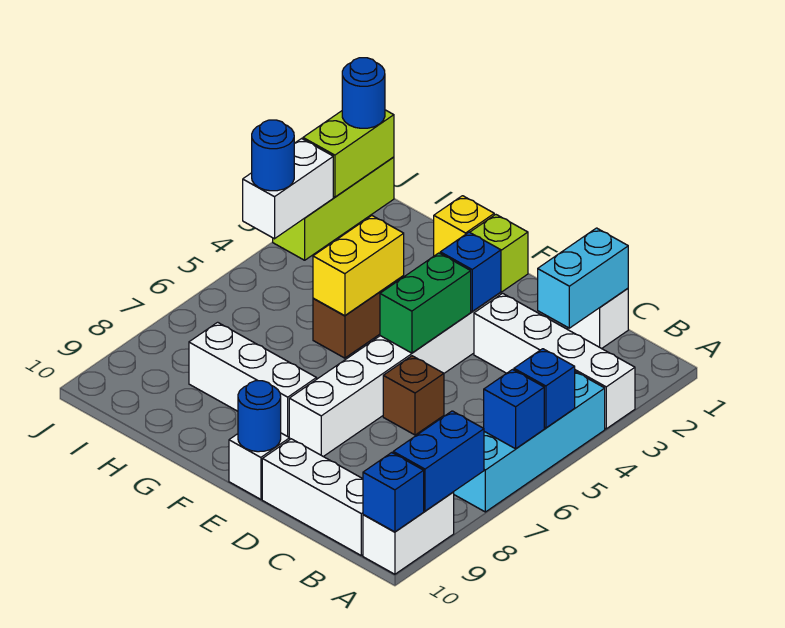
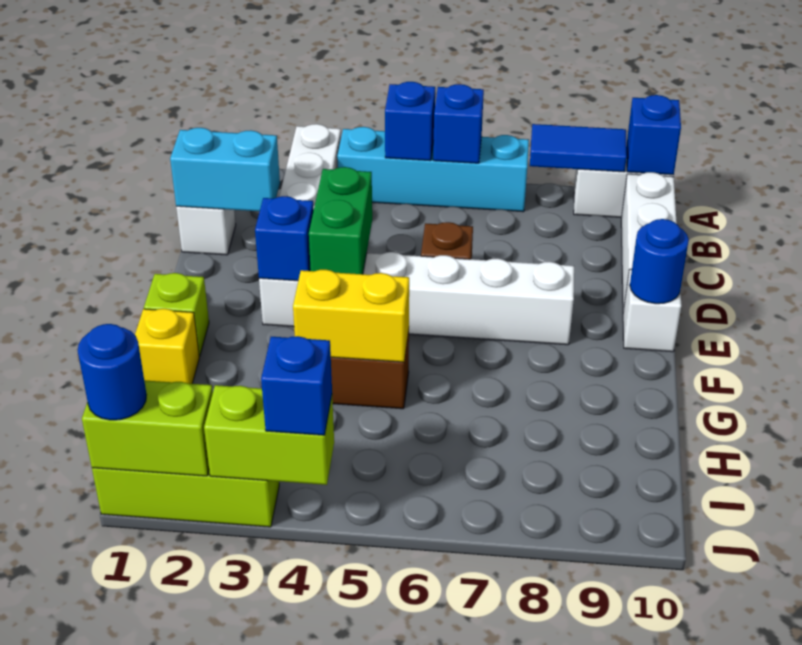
blue brick A8:A9 level 2 -> blue tile A8:A9 level 2
green brick E4:E5 level 2 -> green brick D4:E4 level 2
white brick F8:H8 level 1 -> none
white brick J3:J4 level 2 -> lime brick J3:J4 level 2
blue round brick J4 level 3 -> blue brick J4 level 3

